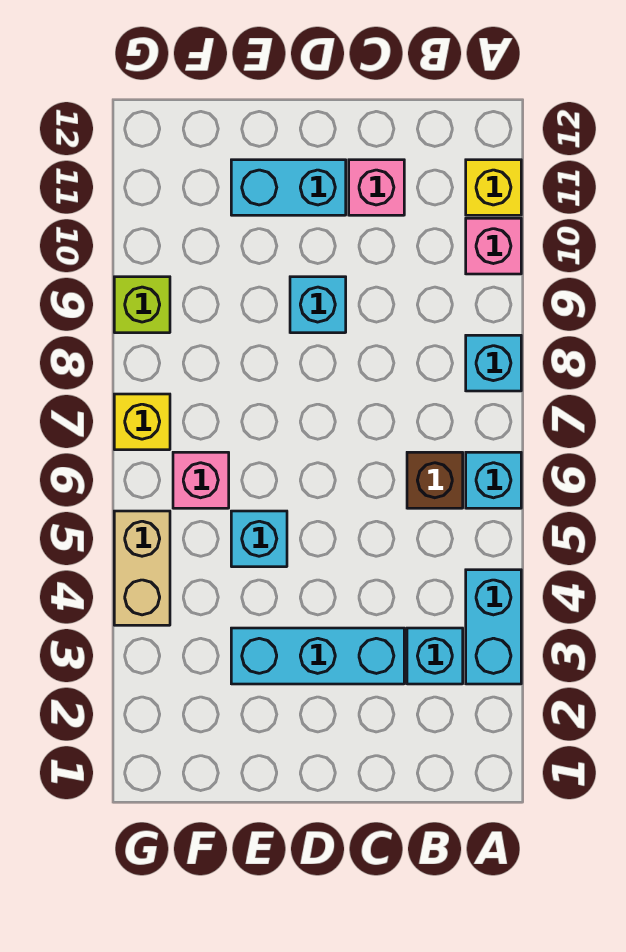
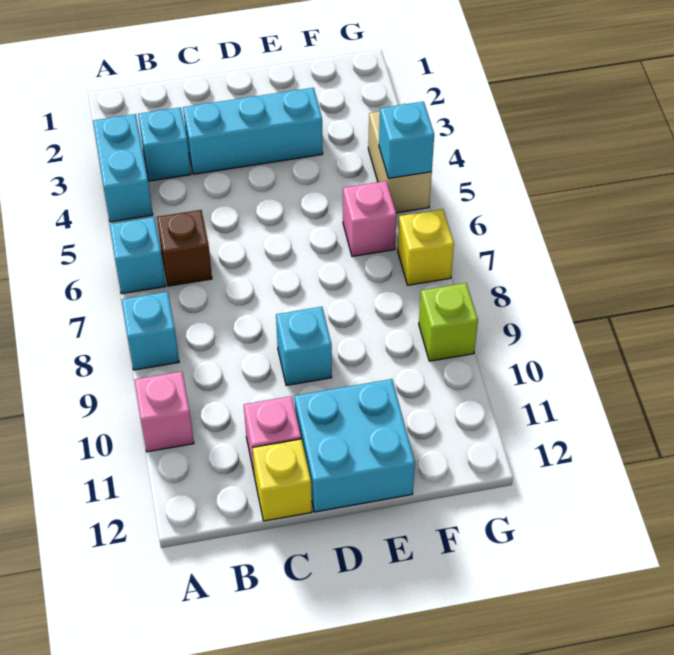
yellow brick A11 level 1 -> yellow brick C12 level 1
cyan brick D11:E11 level 1 -> cyan brick D11:E12 level 1
cyan brick E5 level 1 -> cyan brick G5 level 2

